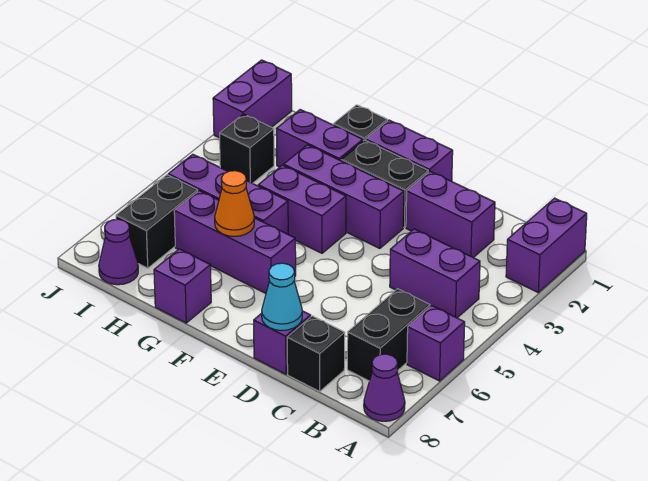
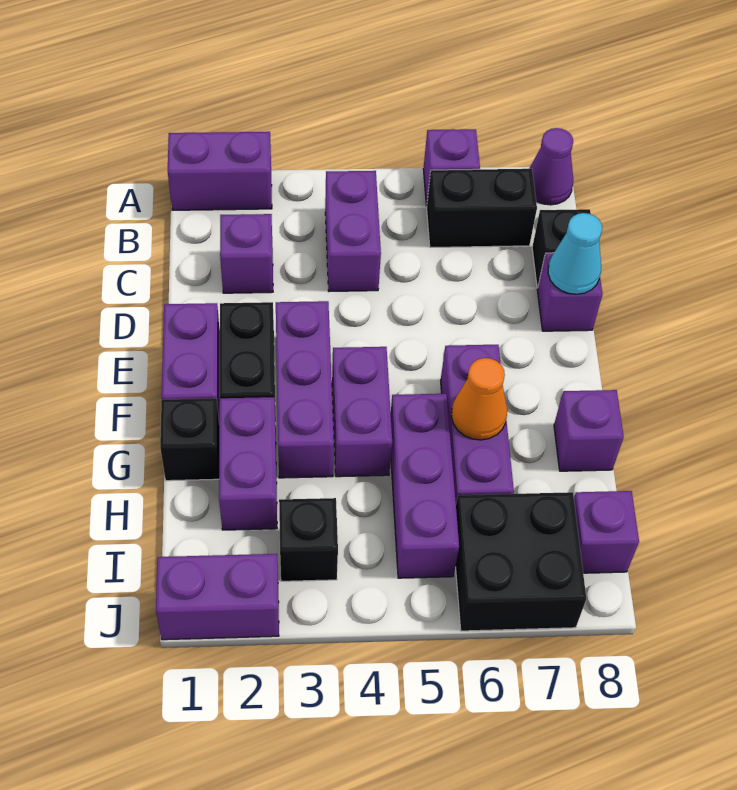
purple brick C2:D2 level 1 -> purple brick C2 level 1
black brick I6:I7 level 1 -> black brick I6:J7 level 1
purple cone I8 level 1 -> purple brick I8 level 1

